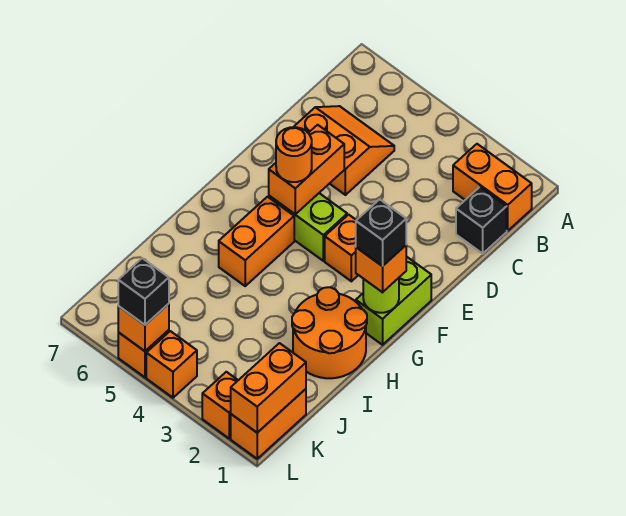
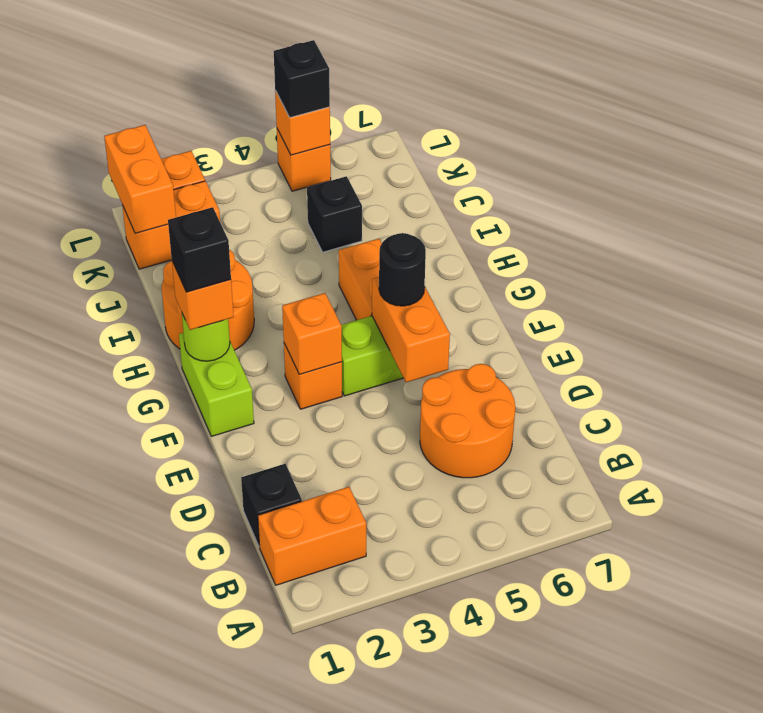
orange slope C5:D6 level 1 top D -> orange round brick C5:D6 level 1
orange round brick F5 level 3 -> black round brick F5 level 3
none -> black brick J5 level 1
orange brick K1:L1 level 1 -> orange brick K1:K2 level 1
orange brick L4 level 1 -> orange brick F3 level 2

